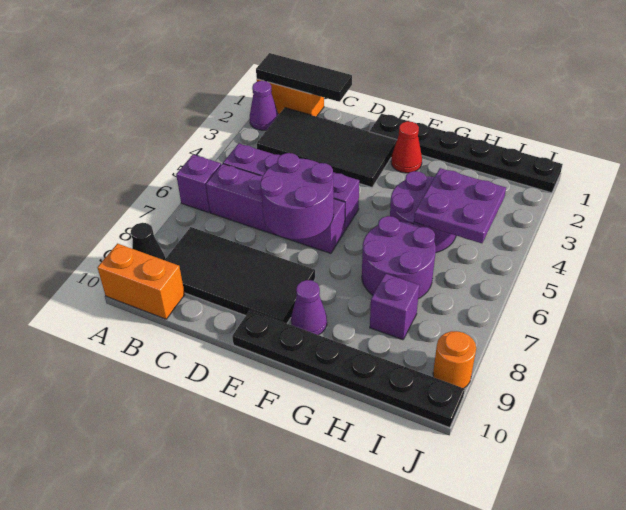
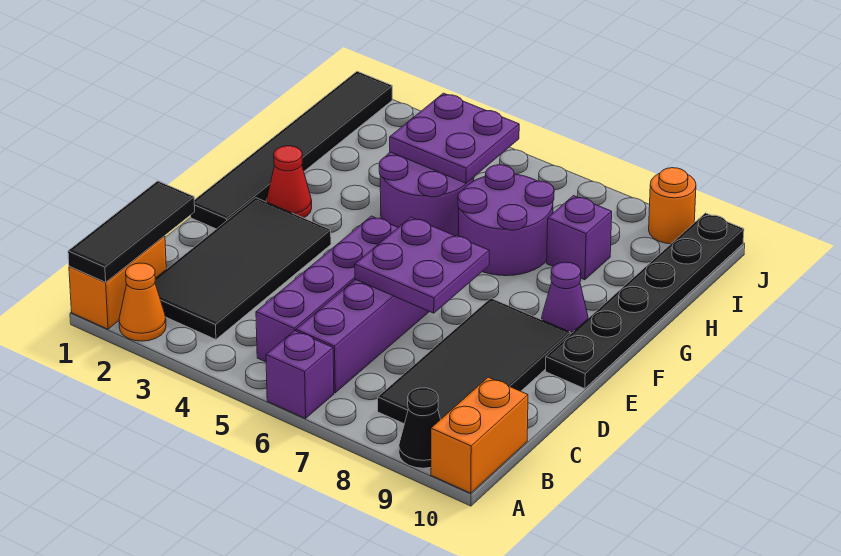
purple cone A2 level 1 -> orange cone A2 level 1
purple round brick D6:E7 level 2 -> purple plate D6:E7 level 2
black plate E1:J1 level 1 -> black tile E1:J1 level 1

